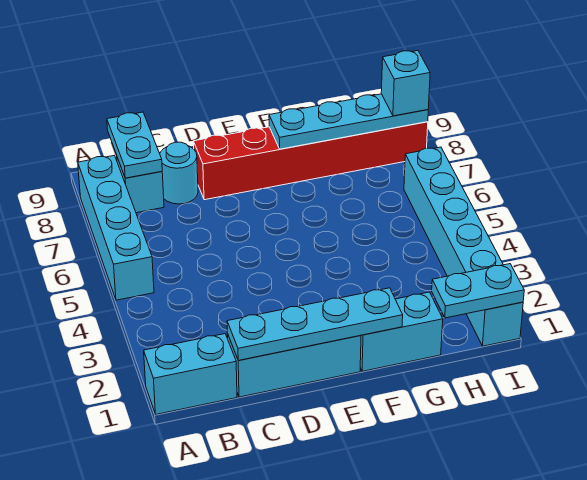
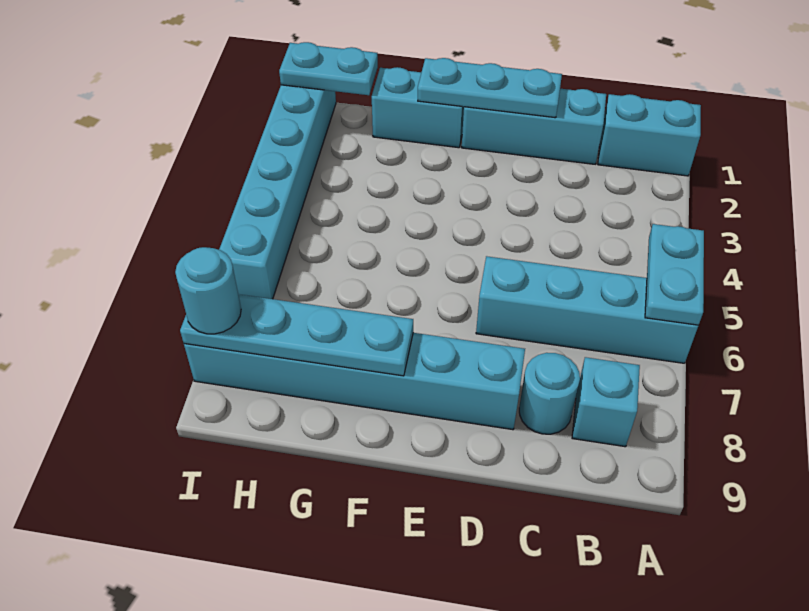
cyan brick A5:A8 level 1 -> cyan brick A6:D6 level 1
cyan plate B8:B9 level 2 -> cyan plate A5:A6 level 2
cyan plate C1:F1 level 2 -> cyan plate D1:F1 level 2
red brick D8:I8 level 1 -> cyan brick D8:I8 level 1
cyan brick I8 level 3 -> cyan round brick I8 level 3

